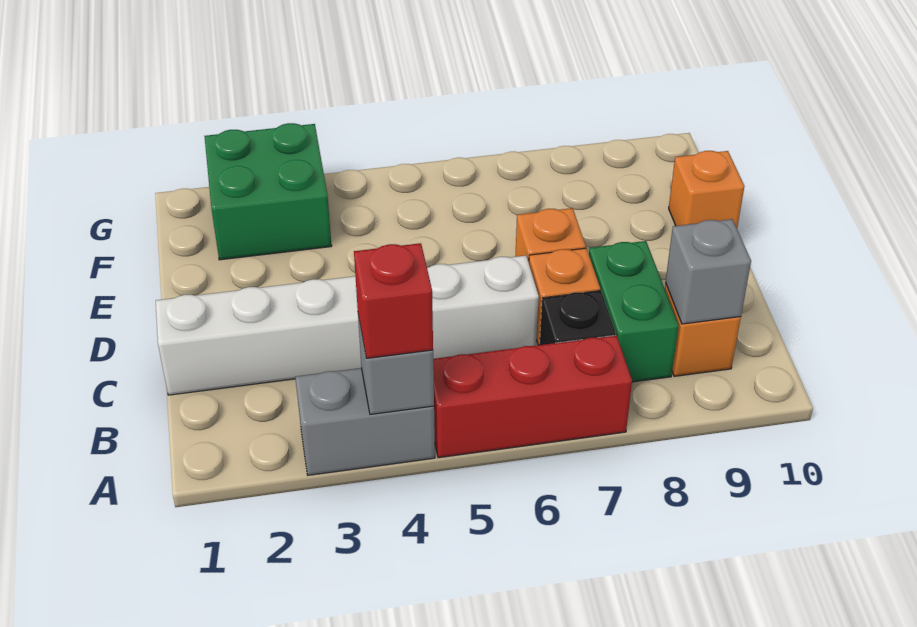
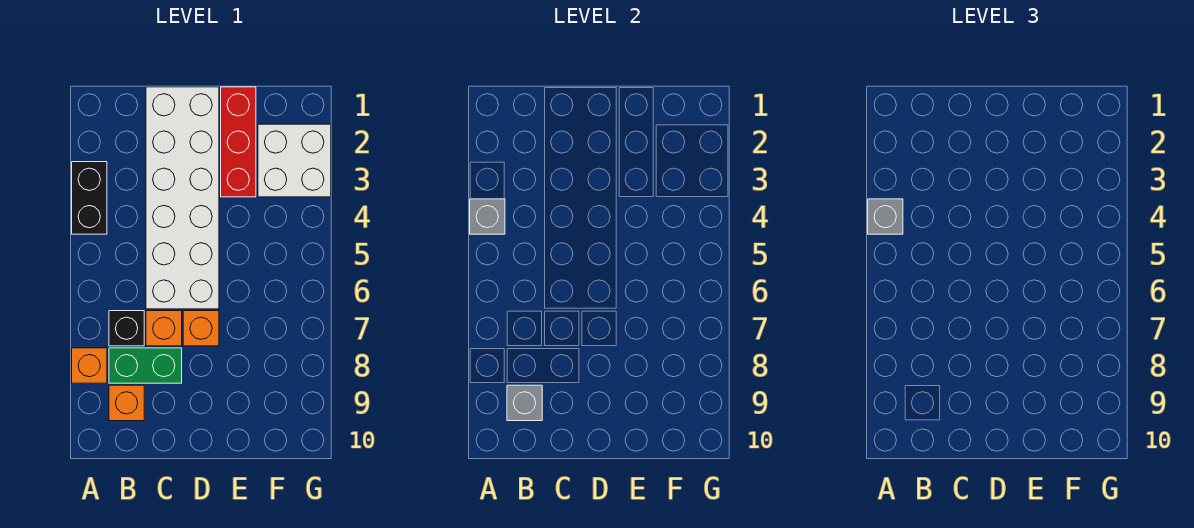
grey brick A3:A4 level 1 -> black brick A3:A4 level 1
red brick A4 level 3 -> grey brick A4 level 3
red brick A5:A7 level 1 -> red brick E1:E3 level 1
white brick C1:C6 level 1 -> white brick C1:D6 level 1
orange brick E10 level 1 -> orange brick A8 level 1
green brick F2:G3 level 1 -> white brick F2:G3 level 1

